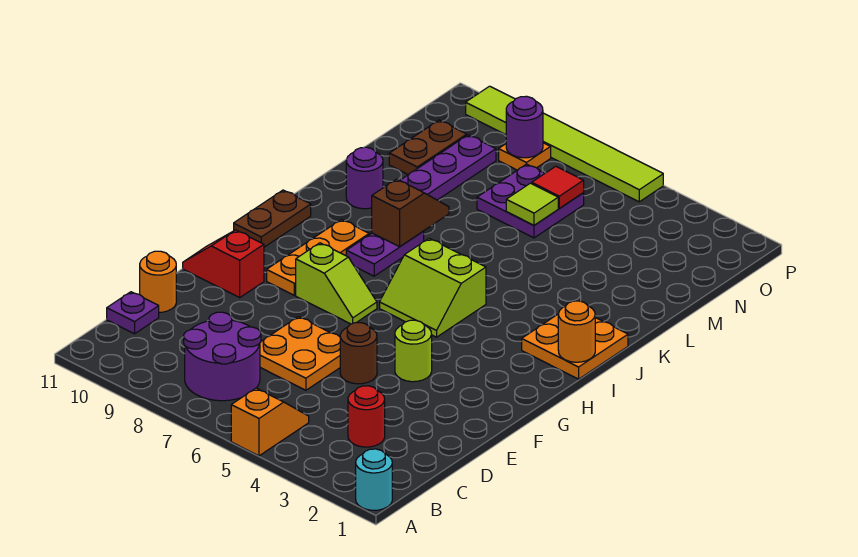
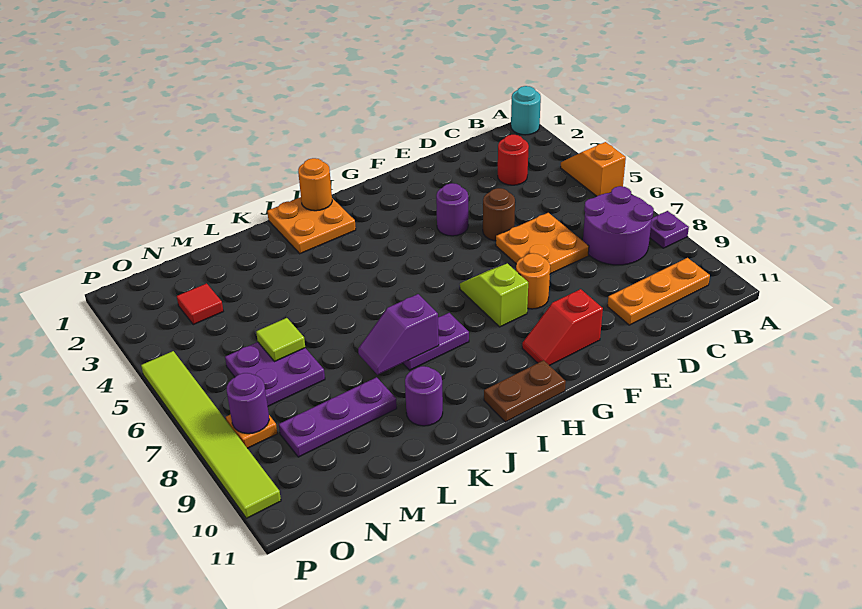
orange slope A5:B5 level 1 top A -> orange slope A4:A5 level 1 top 5
purple plate C11 level 1 -> purple plate A8 level 1
orange round brick D11 level 1 -> orange round brick F8 level 1
lime round brick F4 level 1 -> purple round brick F4 level 1
red slope F10:F11 level 1 top 10 -> red slope F10:G10 level 1 top F
orange plate G9:I9 level 1 -> orange plate B10:D10 level 1
lime slope H5:I6 level 1 top I -> none
brown slope J8:K8 level 2 top J -> purple slope J8:K8 level 2 top J
brown plate M10:N10 level 1 -> none
red tile N6 level 2 -> red tile N3 level 1

